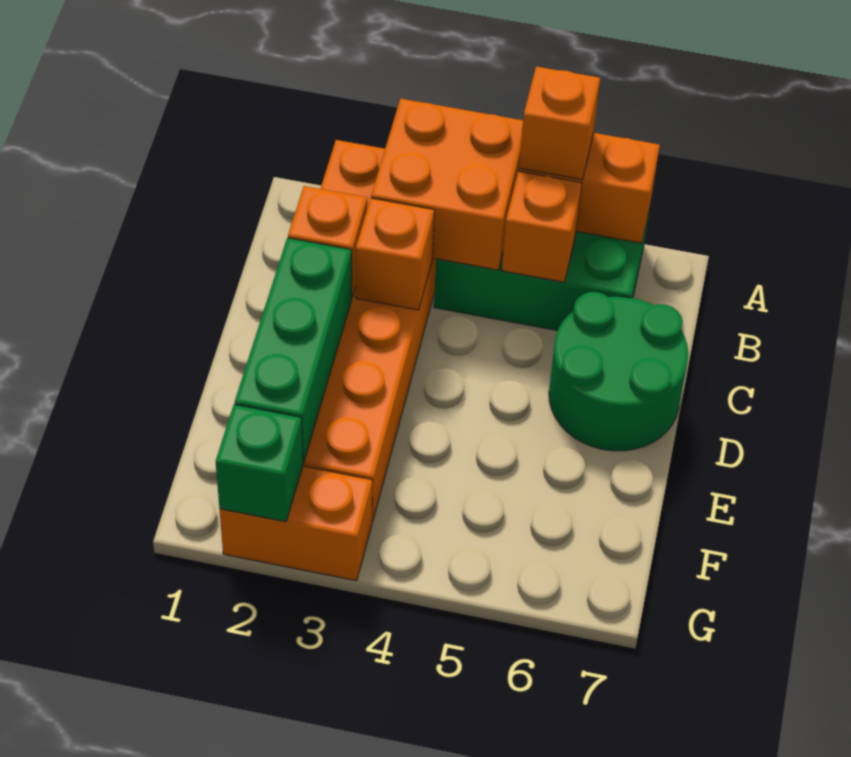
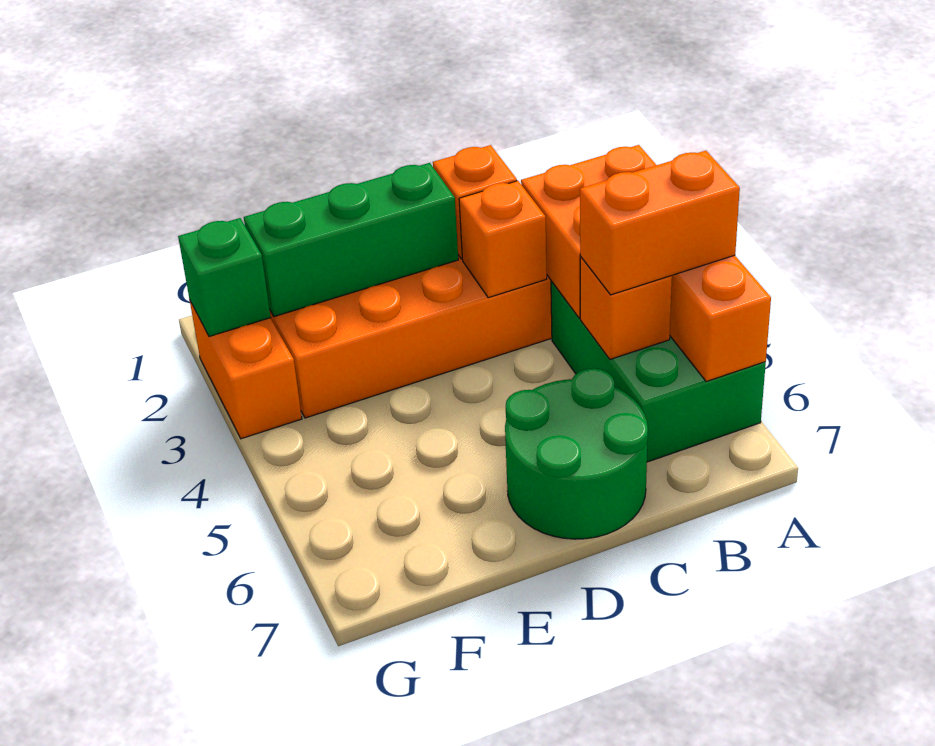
orange brick A5 level 3 -> orange brick A5:B5 level 3

